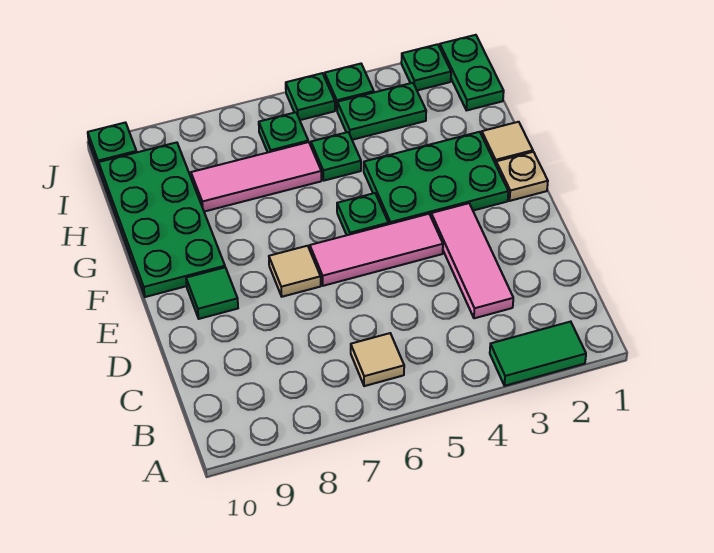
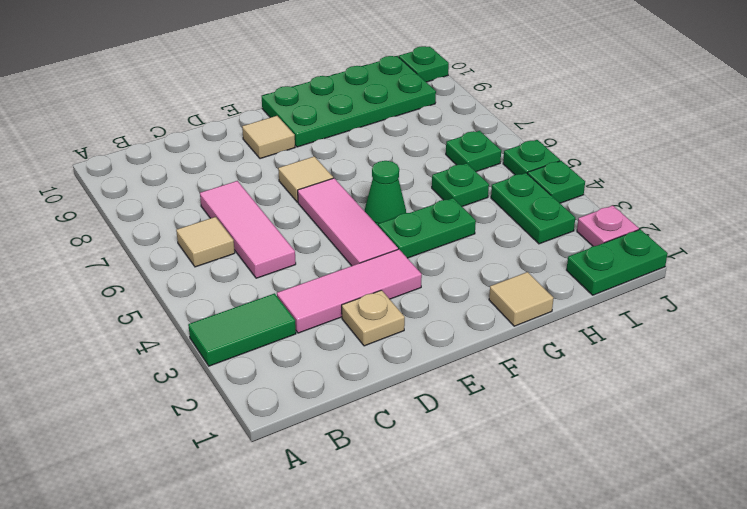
green tile A2:A3 level 1 -> green tile A3:B3 level 1
green tile E9 level 1 -> tan tile E9 level 1
tan plate F1 level 1 -> tan plate D2 level 1
green plate F2:G4 level 1 -> green plate F4:G4 level 1
green plate F5 level 1 -> green cone F5 level 1
pink tile H6:H8 level 1 -> pink tile C5:C7 level 1
green plate J2 level 1 -> pink plate J2 level 1

